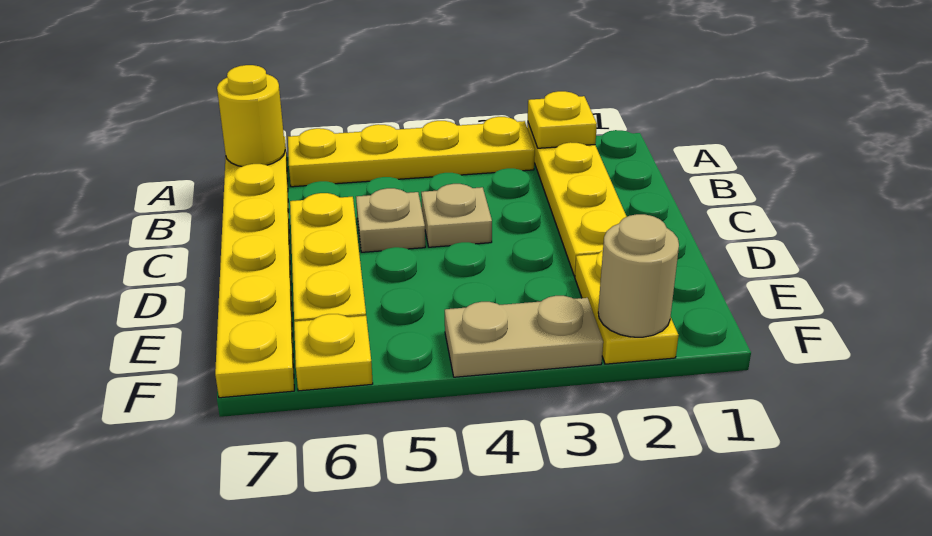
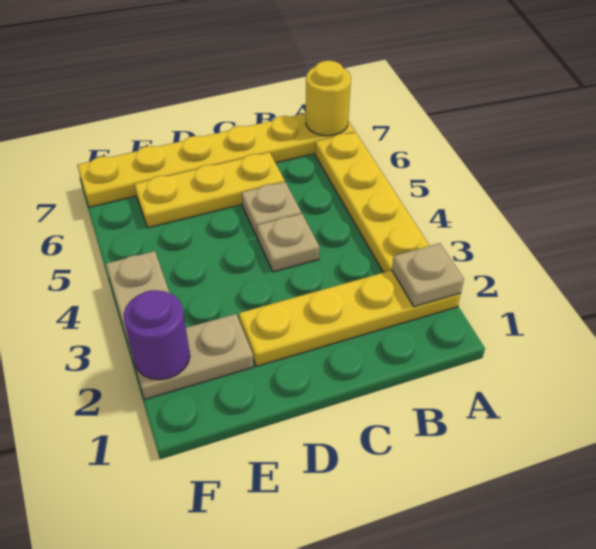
yellow plate A2 level 2 -> tan plate A2 level 2
yellow plate E2:F2 level 1 -> tan plate E2:F2 level 1
tan round brick F2 level 2 -> purple round brick F2 level 2
yellow plate F6 level 1 -> none

